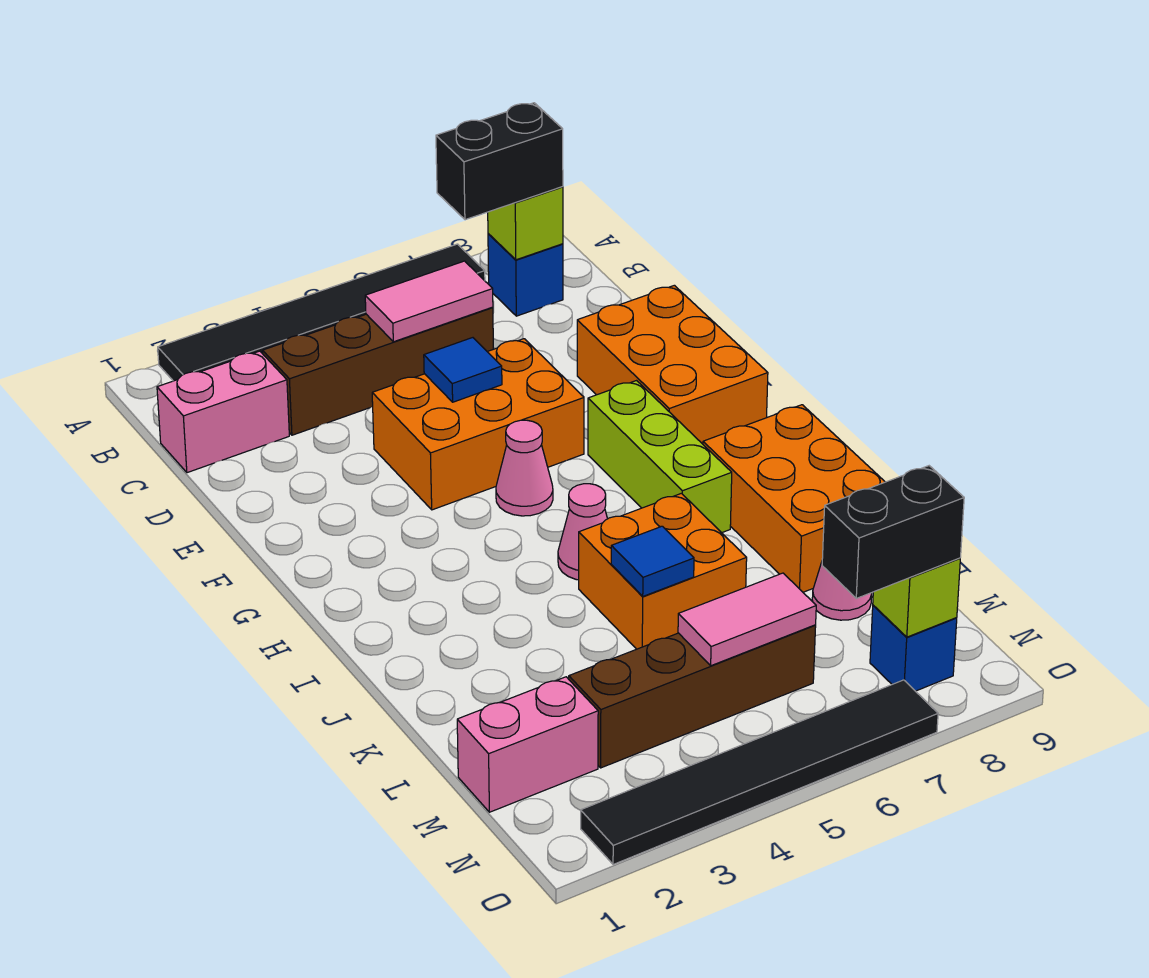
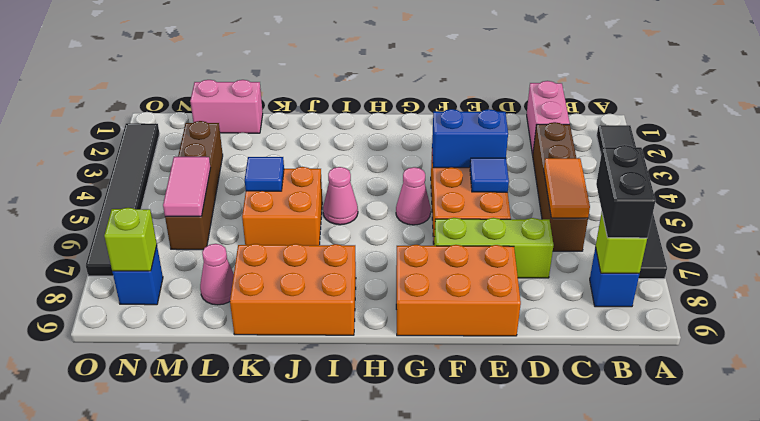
pink tile C5:C6 level 2 -> orange tile C5:C6 level 2
none -> blue brick E4:F4 level 2
lime brick G7:I7 level 1 -> lime brick D7:F7 level 1
pink brick M1:M2 level 1 -> pink brick L1:M1 level 1
black brick N7:N8 level 3 -> none

